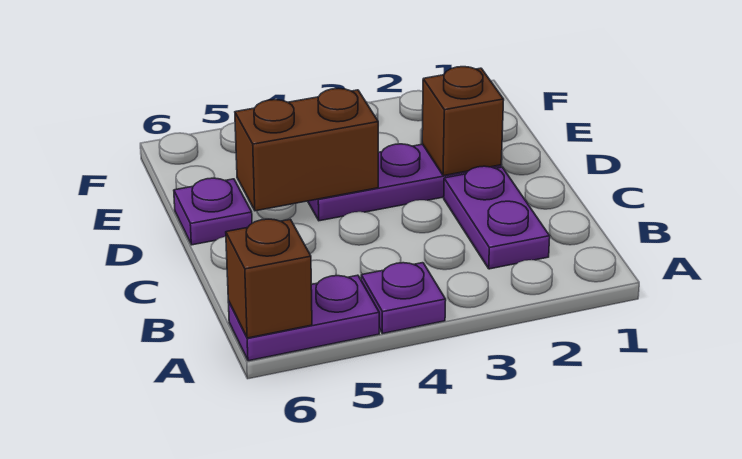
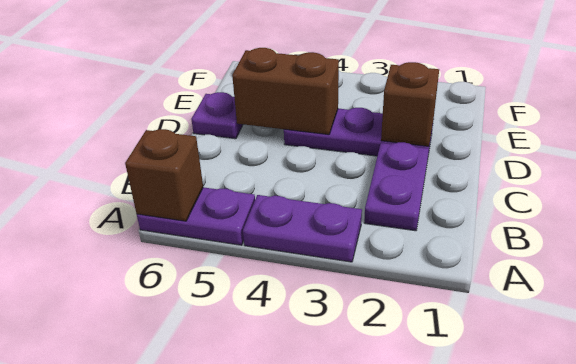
purple plate A4 level 1 -> purple plate A3:A4 level 1

